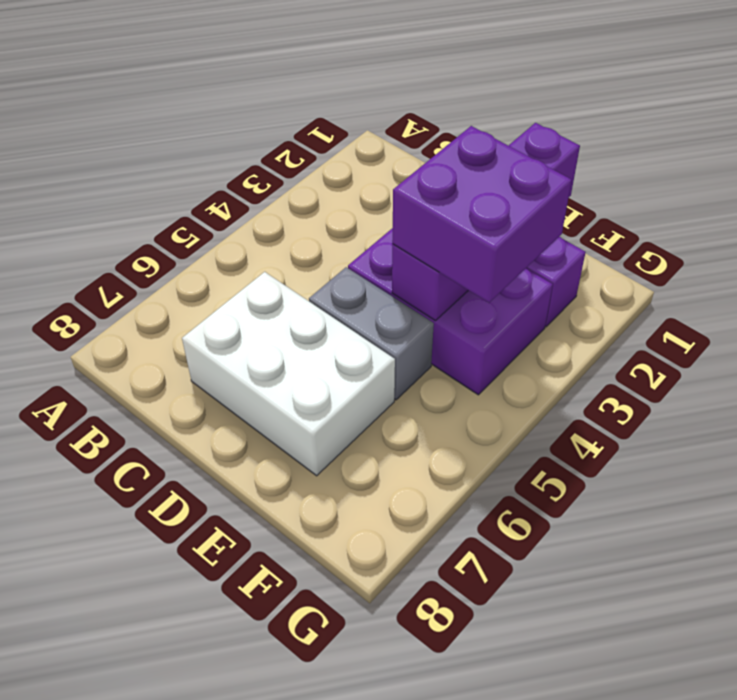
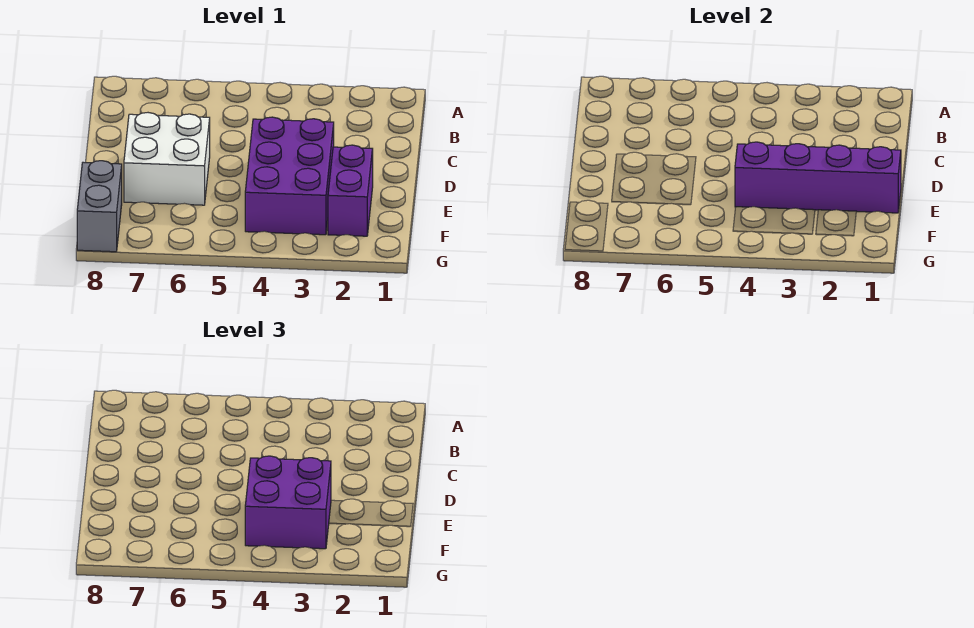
white brick C6:E7 level 1 -> white brick D6:E7 level 1
grey brick D5:E5 level 1 -> grey brick F8:G8 level 1

